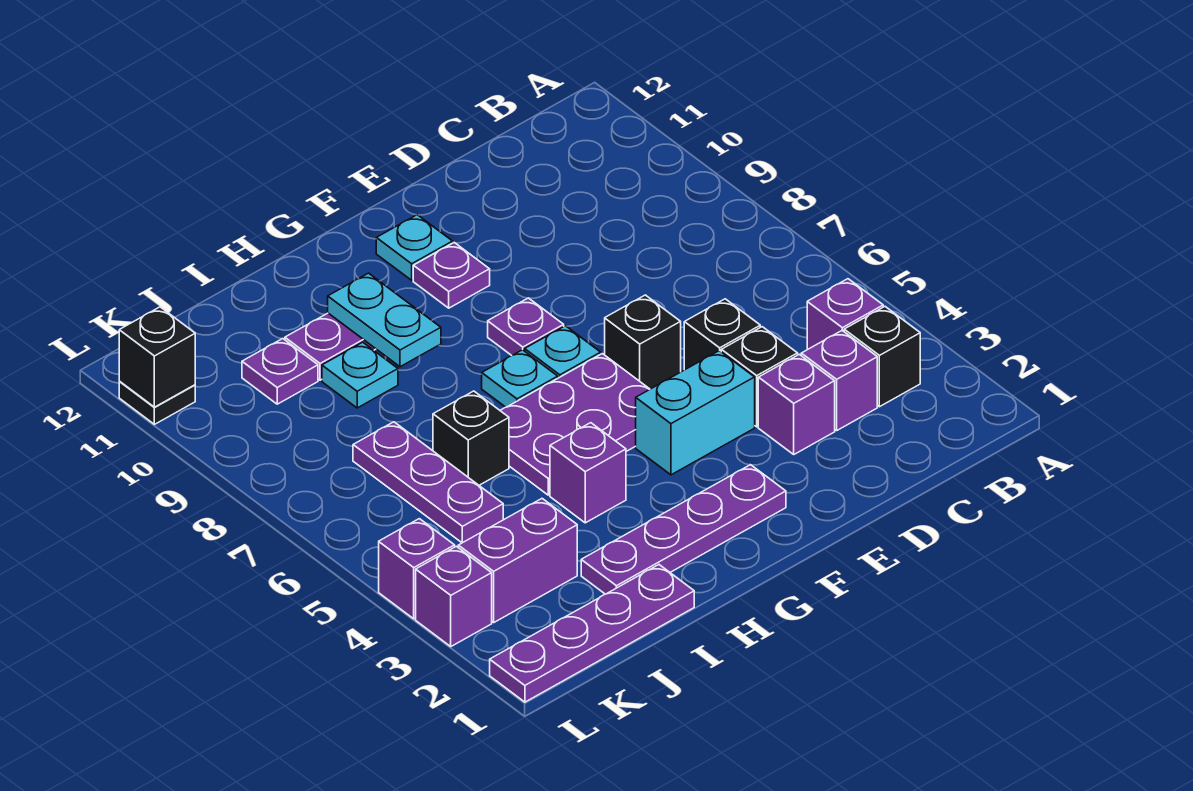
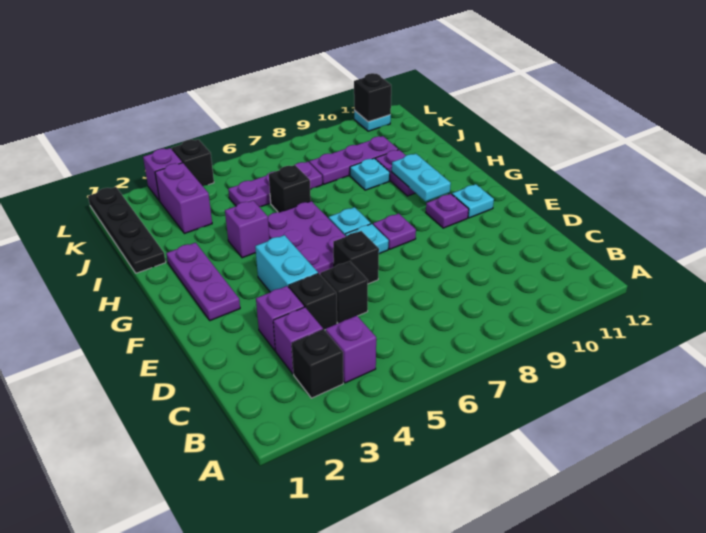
purple plate F2:I2 level 1 -> purple plate F2:H2 level 1
cyan plate H9:H10 level 2 -> cyan plate G10:H10 level 2
purple plate I1:L1 level 1 -> black plate I1:L1 level 1
purple plate J10 level 1 -> purple plate J8:J10 level 1
purple brick L4 level 1 -> black brick L4 level 1
black plate L11 level 1 -> cyan plate L11 level 1

